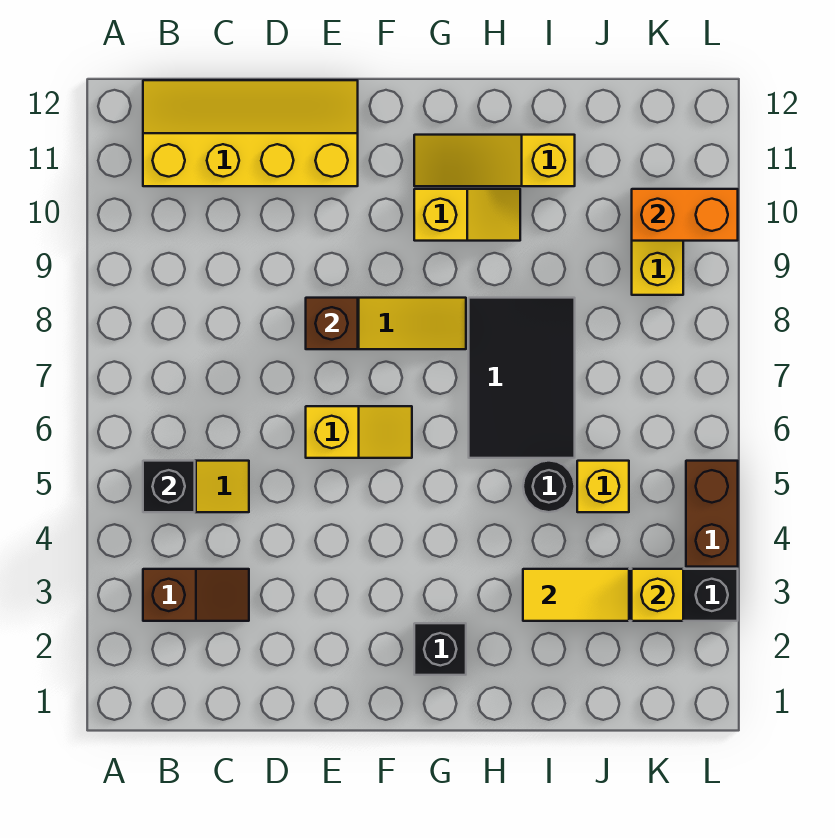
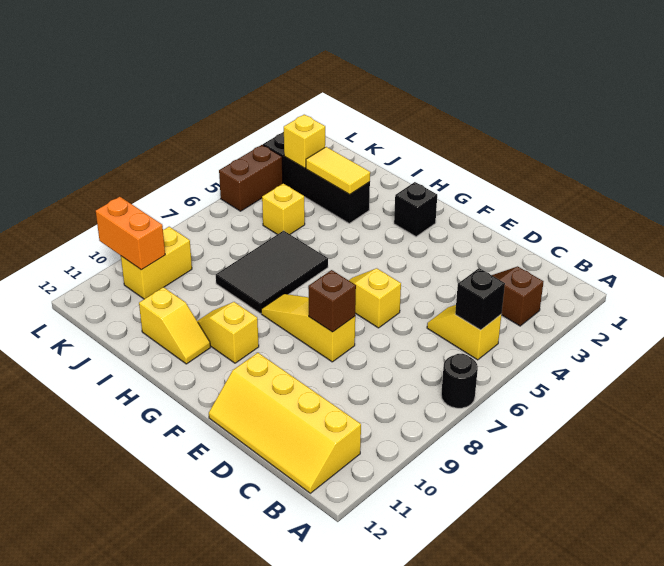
yellow slope G11:I11 level 1 top I -> yellow slope H11:I11 level 1 top I
black round brick I5 level 1 -> black round brick A7 level 1

